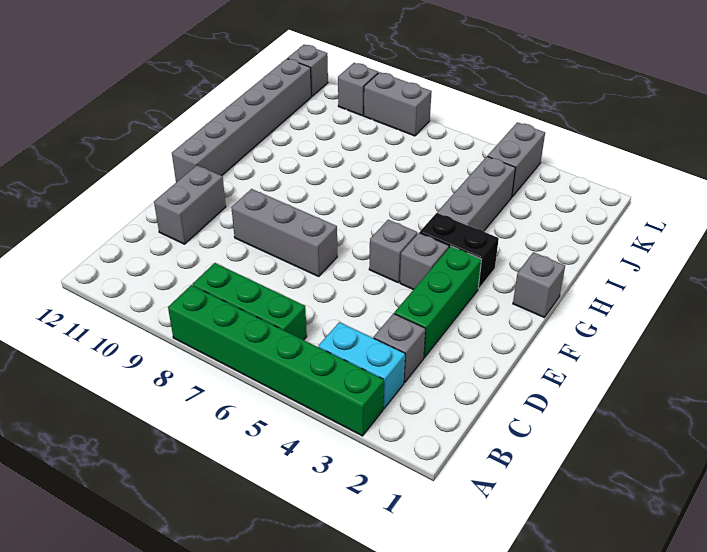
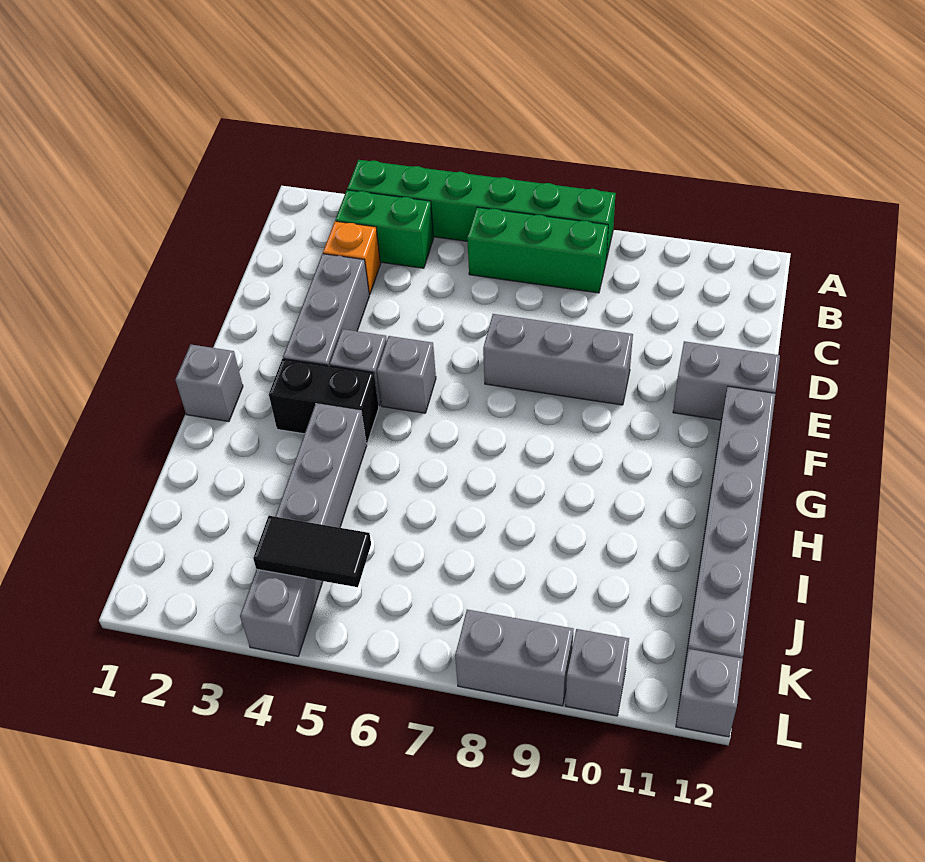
cyan brick B3:B4 level 1 -> green brick B3:B4 level 1
grey brick C3 level 1 -> orange brick C3 level 1
green brick D3:F3 level 1 -> grey brick D3:F3 level 1
grey brick D11:E11 level 1 -> grey brick E11:E12 level 1
none -> black tile K4:K5 level 2

